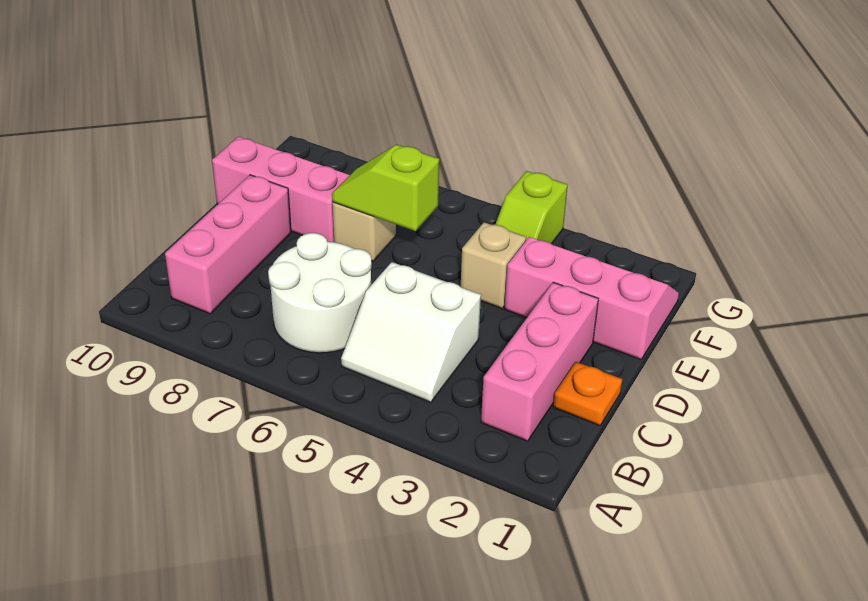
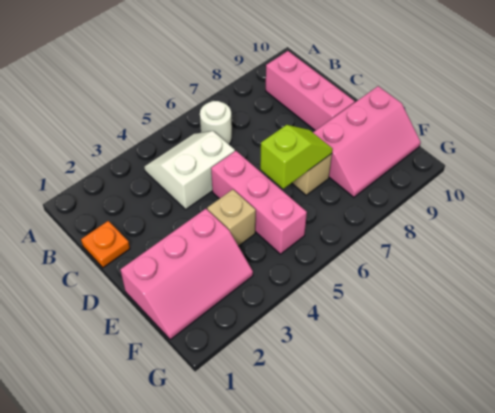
pink brick B2:D2 level 1 -> pink brick D5:F5 level 1
white round brick B6:C7 level 1 -> white round brick B6 level 1
lime slope F4:G4 level 1 top G -> none

